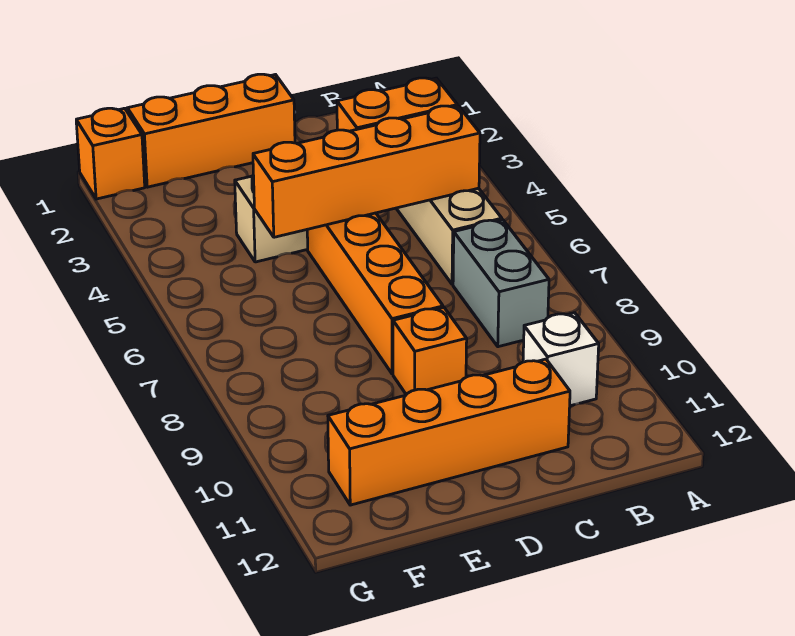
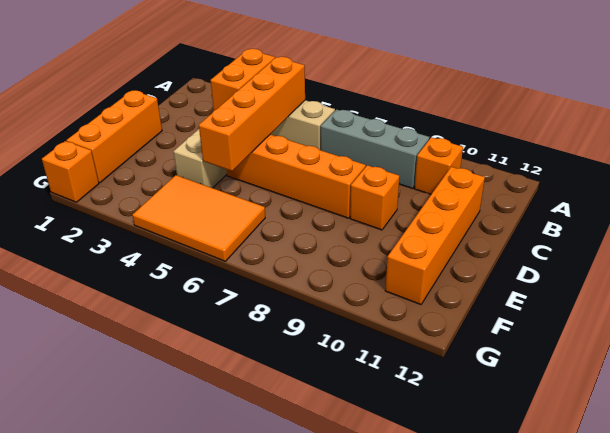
grey brick B7:B8 level 1 -> grey brick B7:B9 level 1
white brick B10 level 1 -> orange brick B10 level 1
none -> orange tile F4:G6 level 1

